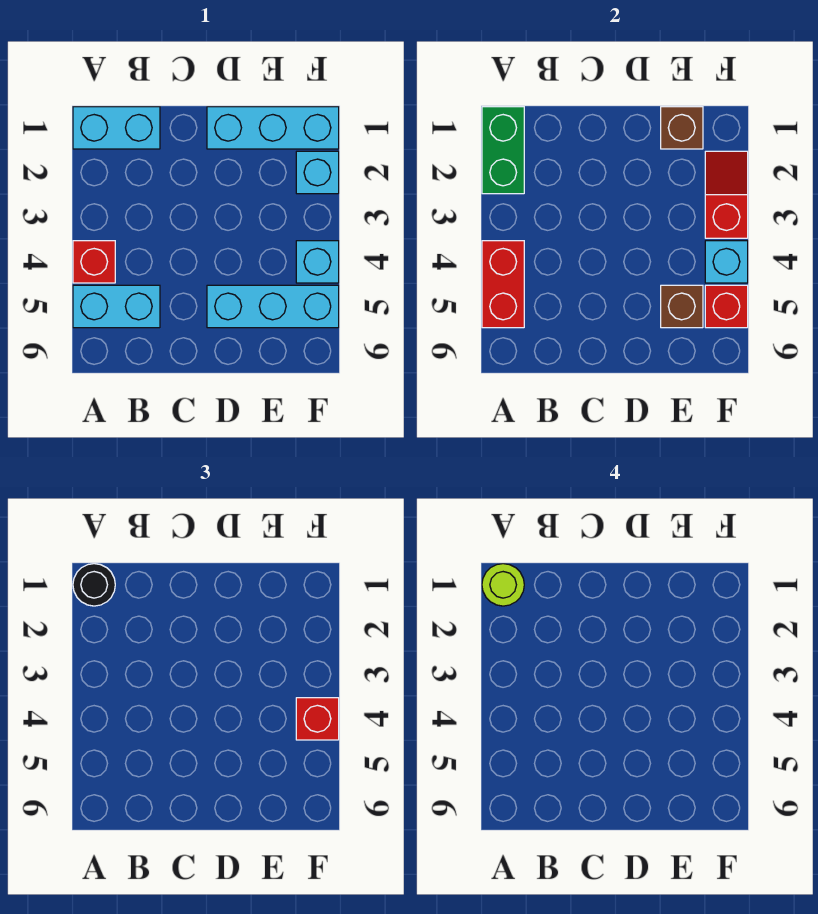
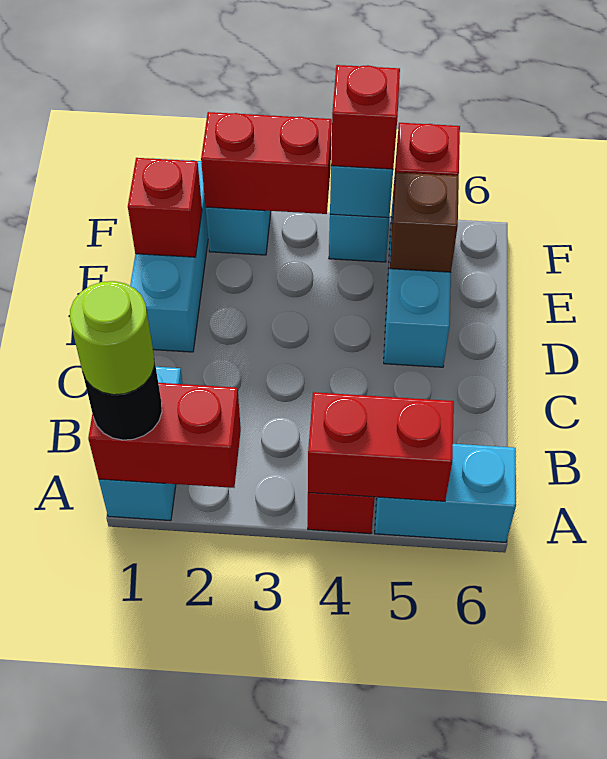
green brick A1:A2 level 2 -> red brick A1:A2 level 2
cyan brick A5:B5 level 1 -> cyan brick A5:A6 level 1
brown brick E1 level 2 -> red brick E1 level 2
red slope F2:F3 level 2 top 3 -> red brick F2:F3 level 2

